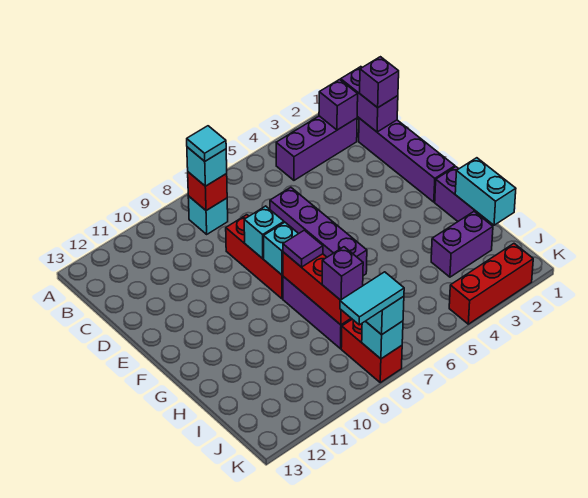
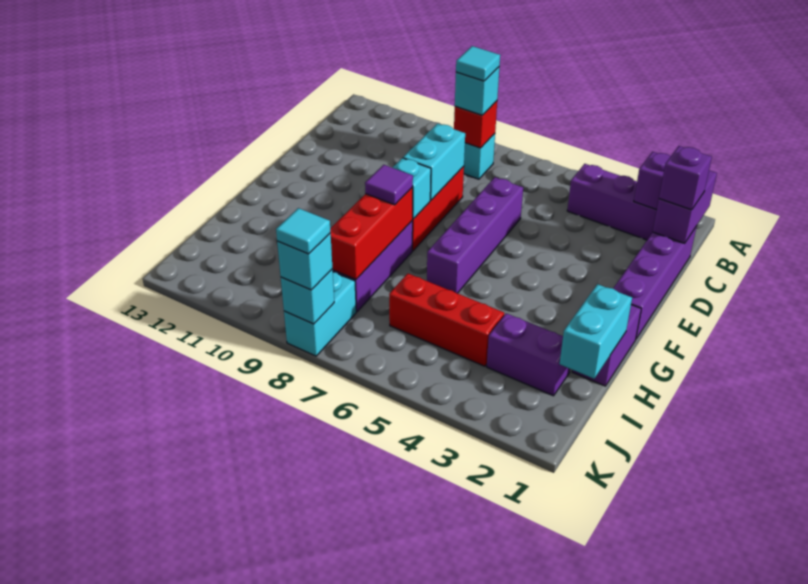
cyan brick E8 level 2 -> cyan brick D8:E8 level 2
purple brick I8 level 3 -> none
red brick J8:K8 level 1 -> cyan brick J8:K8 level 1
red brick K2:K4 level 1 -> red brick I4:I6 level 1
cyan tile K8:K9 level 4 -> cyan tile K8 level 4

